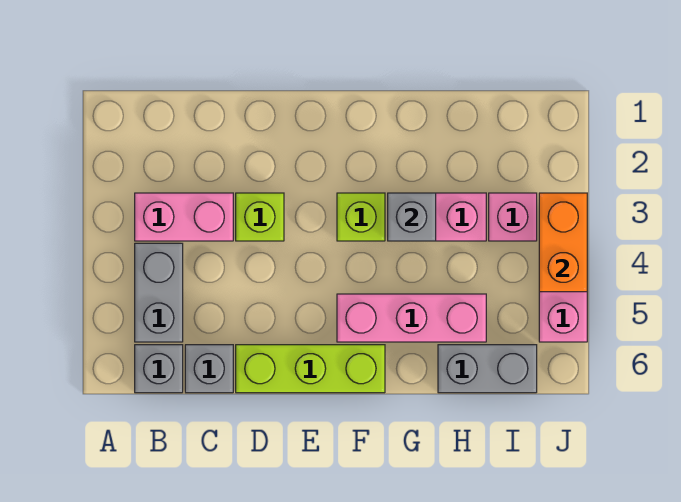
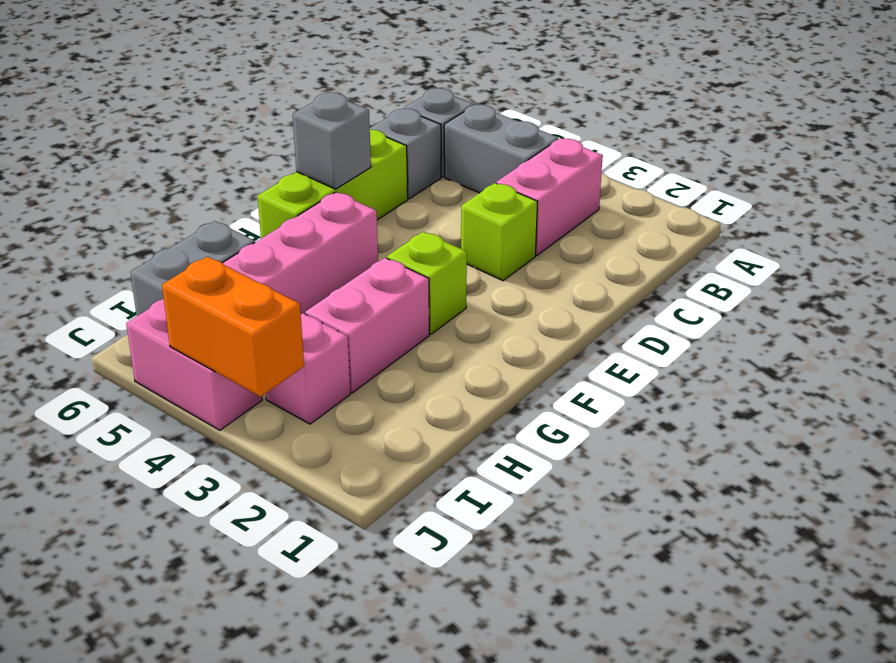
grey brick G3 level 2 -> grey brick E6 level 2

